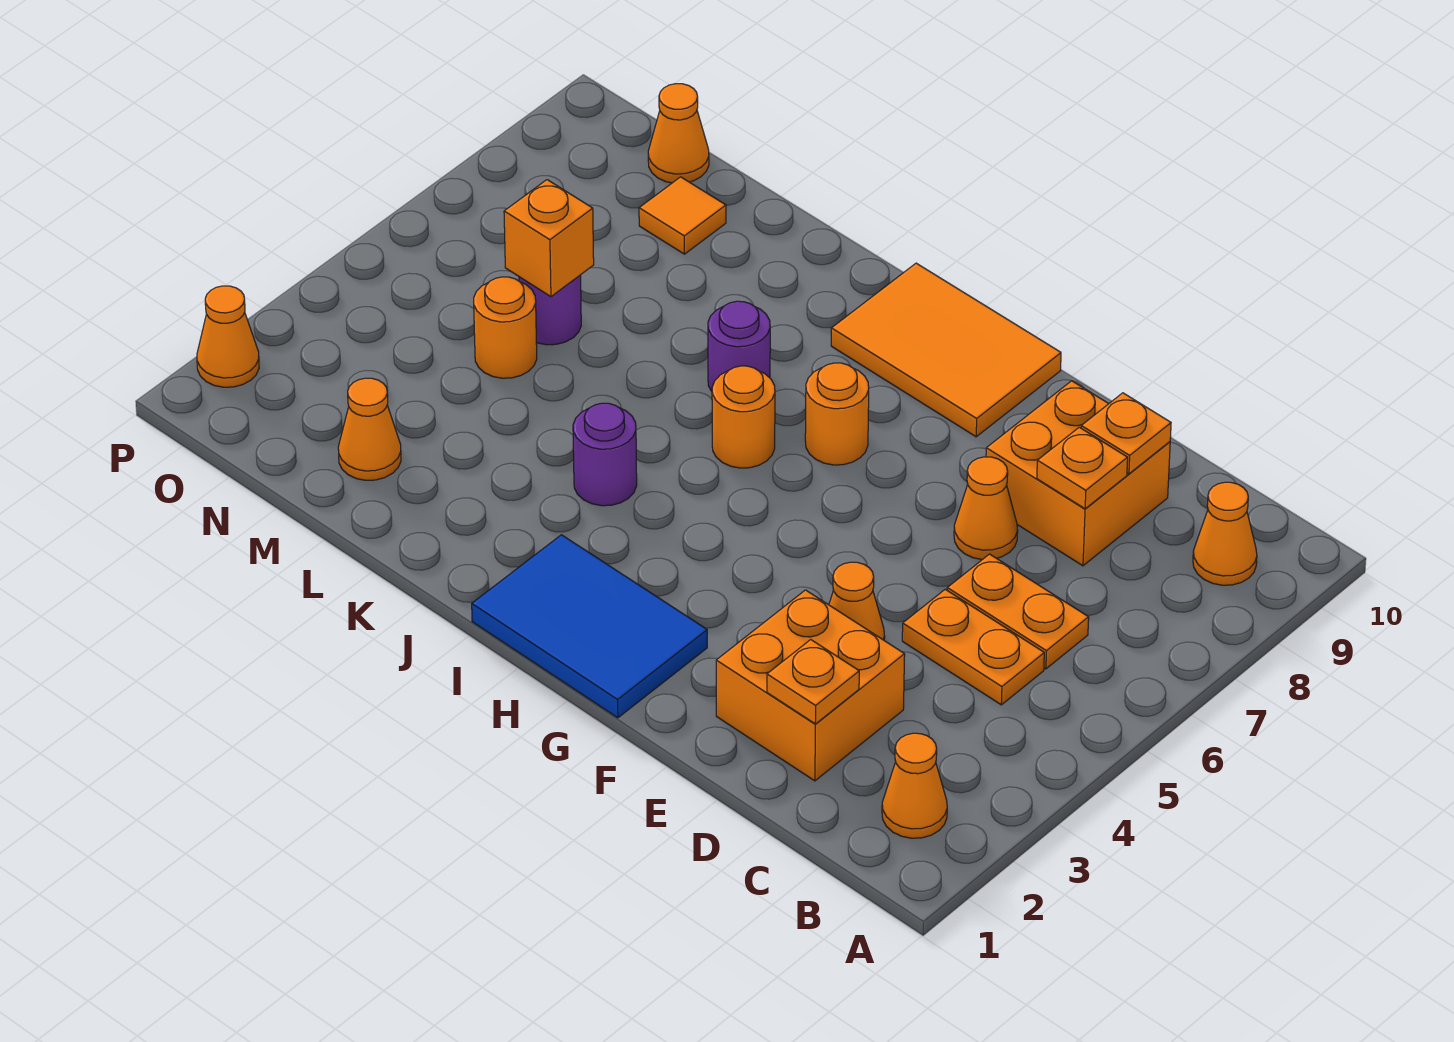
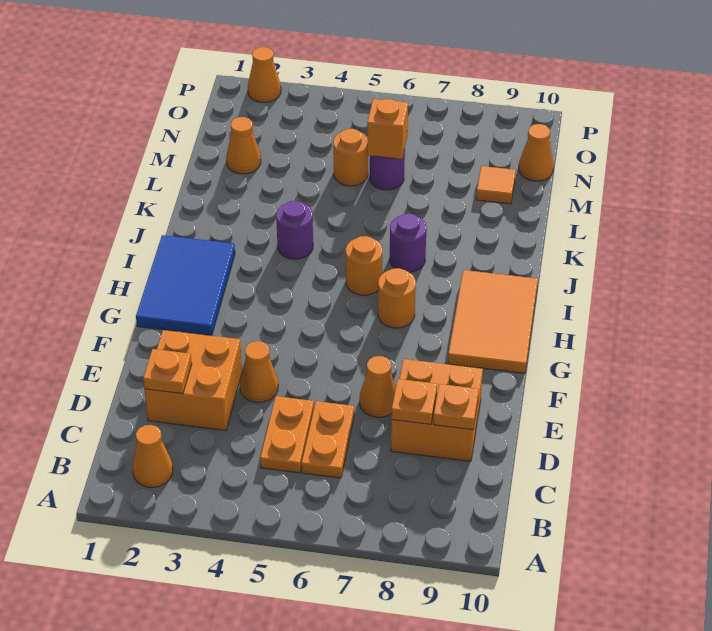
orange cone B9 level 1 -> none

